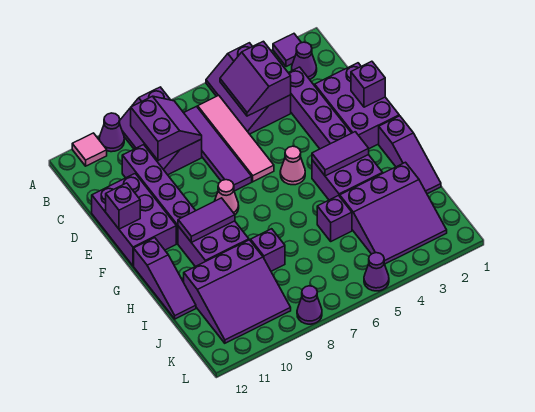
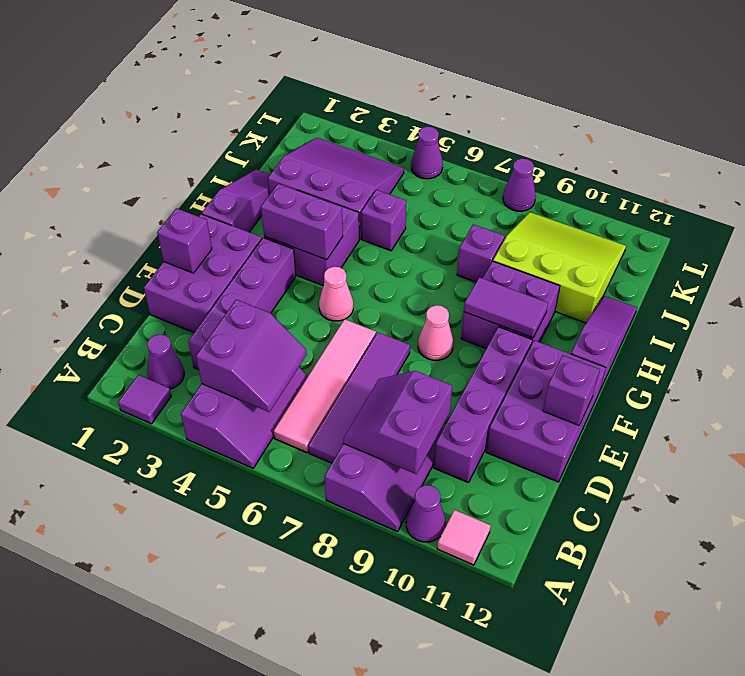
purple tile G3:G4 level 2 -> purple brick G3:G4 level 2
purple slope I9:K11 level 1 top I -> lime slope I9:K11 level 1 top I

